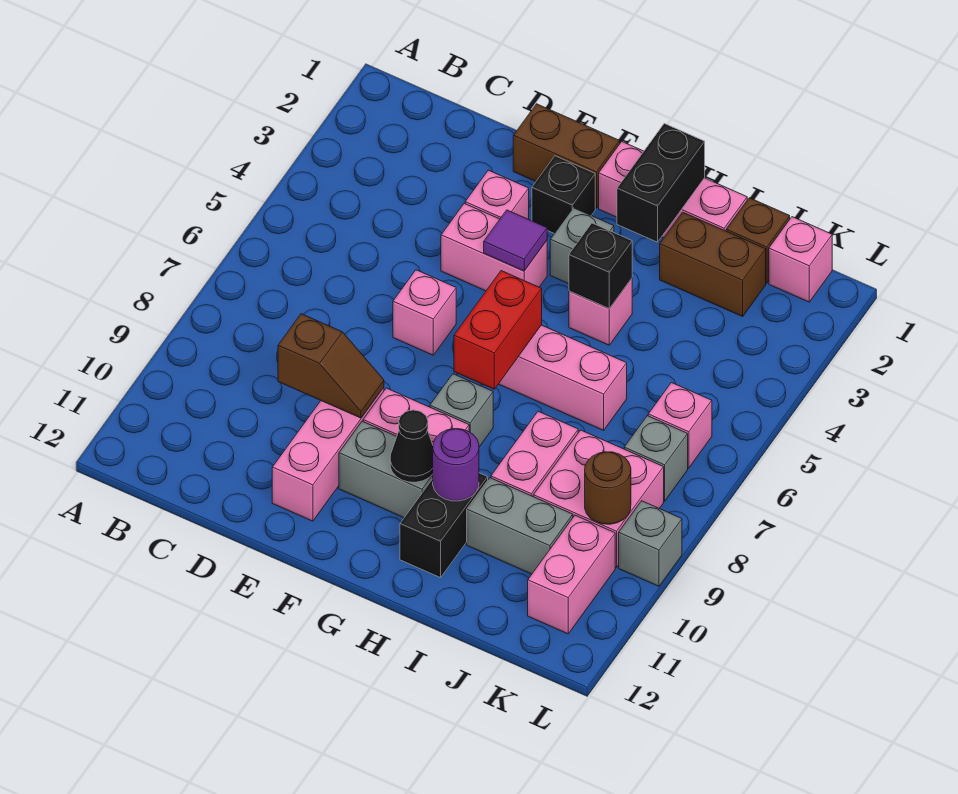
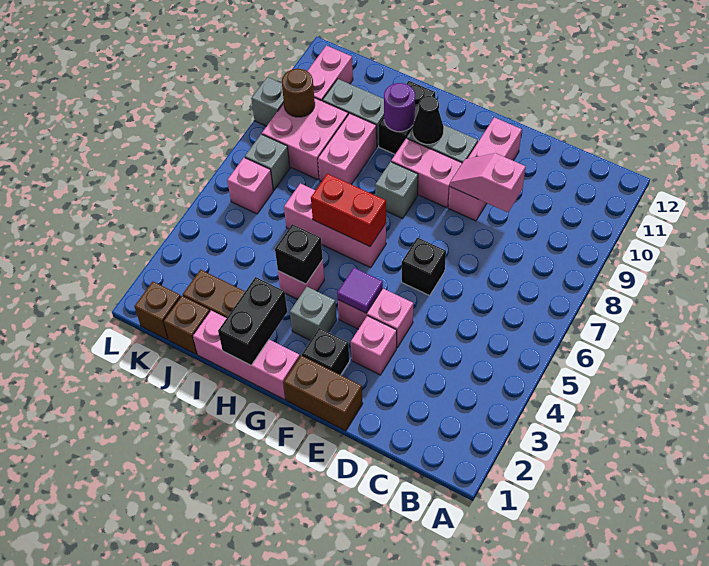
brown slope D9:E9 level 2 top D -> pink slope D9:E9 level 2 top D
pink brick E6 level 1 -> black brick E6 level 1
red brick G6:G7 level 2 -> red brick G6:H6 level 2
pink brick K1 level 1 -> brown brick K1 level 1

